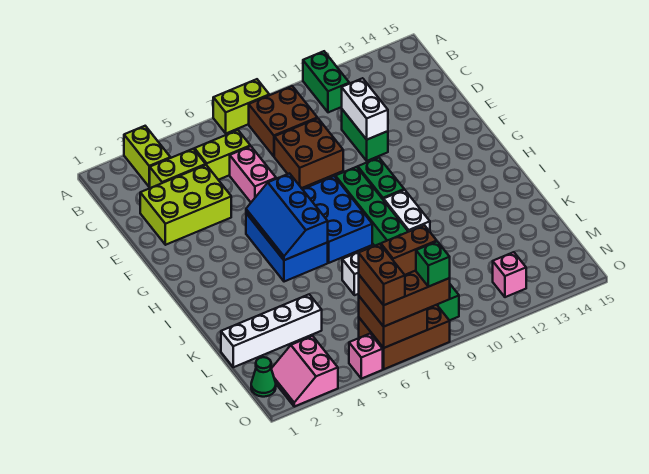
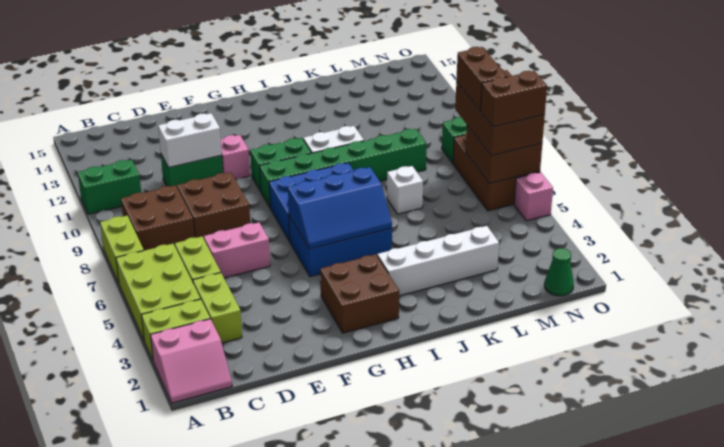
lime brick D2:E4 level 1 -> lime brick A4:B6 level 1
none -> brown brick G2:H3 level 1
white brick L1:L4 level 1 -> white brick I3:L3 level 1
pink slope N2:O3 level 1 top 3 -> pink slope A1:B2 level 1 top 2
pink brick N12 level 1 -> pink brick F11 level 1
green brick O8 level 4 -> none

